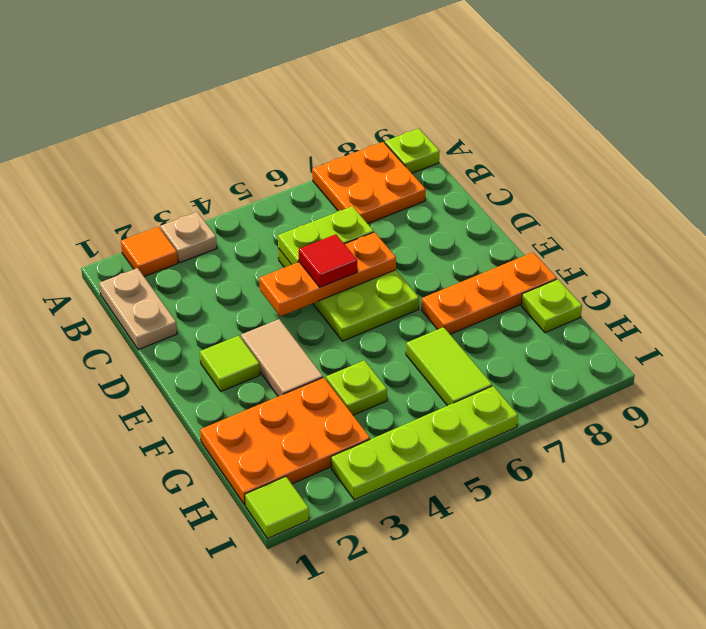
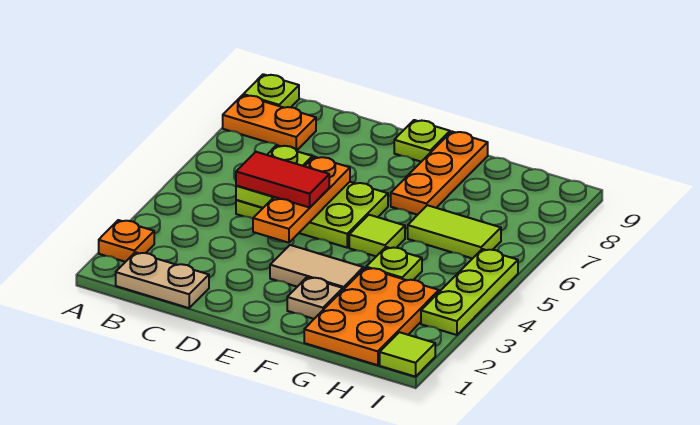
orange tile A2 level 1 -> orange plate A2 level 1
tan plate A3 level 1 -> tan plate F2 level 1
orange plate A7:B8 level 1 -> orange plate A8:B8 level 1
red tile D5 level 3 -> red tile C5:D5 level 3
lime tile E2 level 1 -> lime tile F5 level 1
lime plate G9 level 1 -> lime plate E9 level 1
lime plate I3:I6 level 1 -> lime plate I3:I5 level 1

